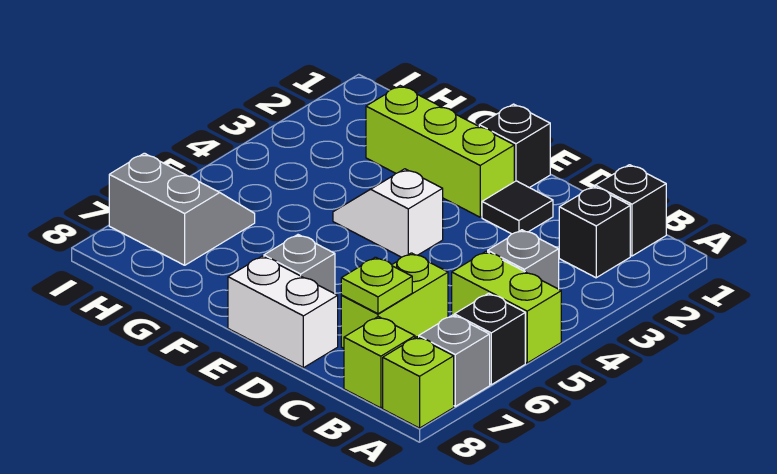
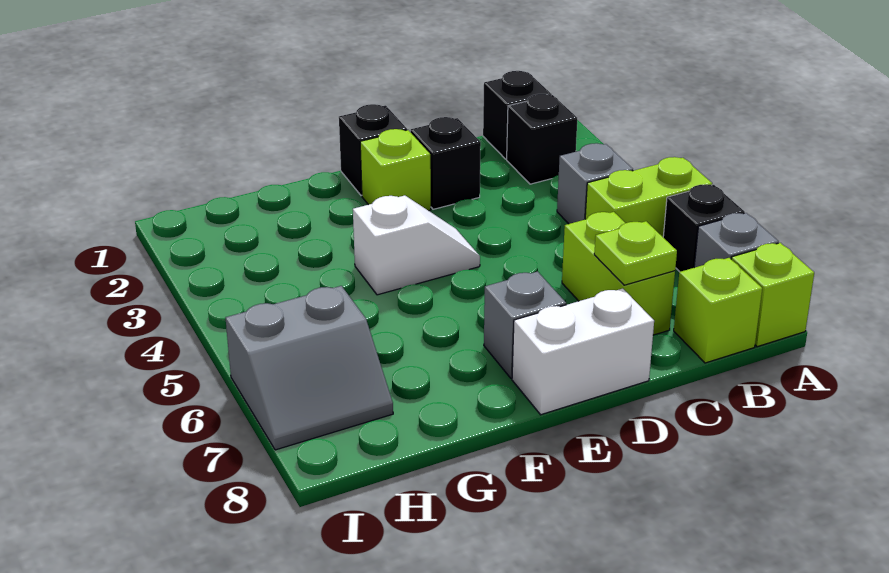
black tile D2 level 1 -> black brick D2 level 1
lime brick E2:G2 level 1 -> lime brick E2 level 1
white slope E4:F4 level 1 top E -> white slope E4:F4 level 1 top F
grey slope H6:I7 level 1 top 7 -> grey slope H6:I7 level 1 top 6

